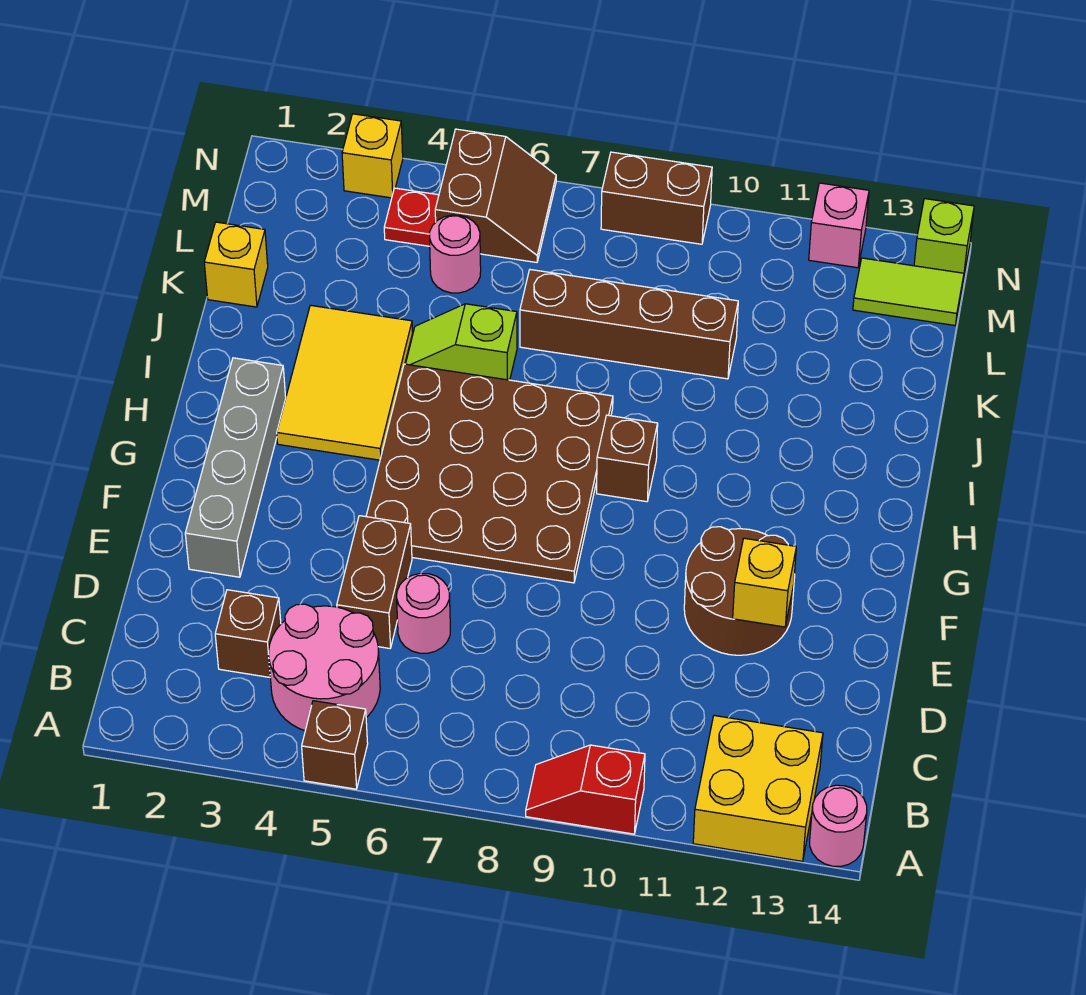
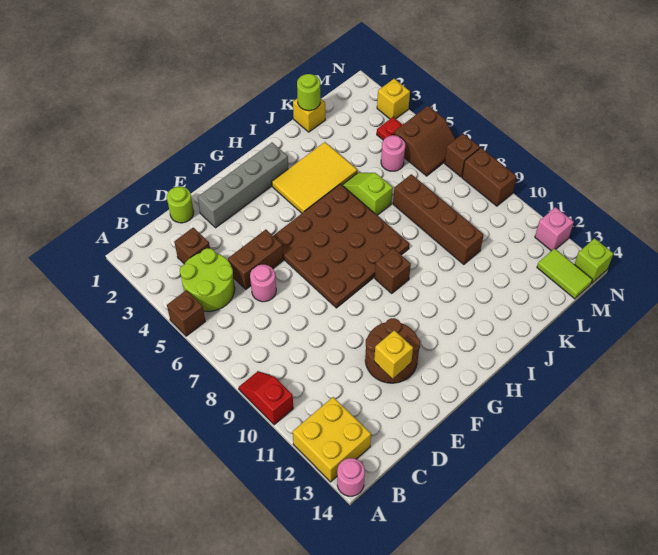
pink round brick B4:C5 level 1 -> lime round brick B4:C5 level 1
none -> lime round brick D1 level 1
none -> lime round brick K1 level 2
none -> brown brick N7 level 1

